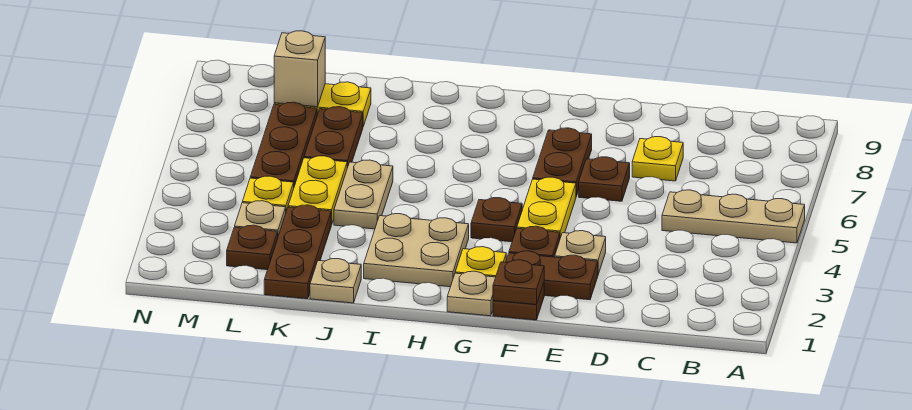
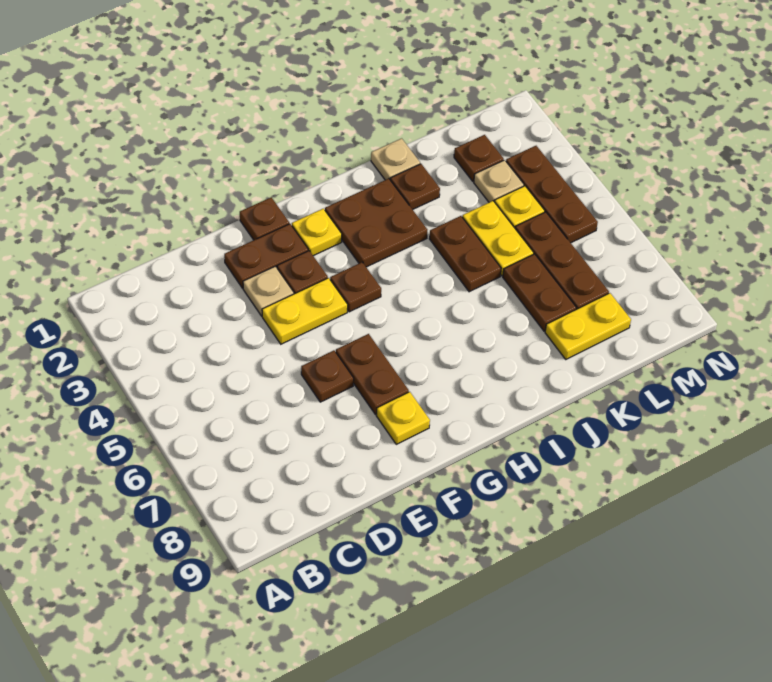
tan plate A5:C5 level 1 -> none
yellow plate D7 level 1 -> yellow plate F8 level 1
brown plate F1 level 2 -> brown plate J2 level 1
yellow plate F4:F5 level 1 -> yellow plate E4:F4 level 1
tan plate G1 level 1 -> none
tan plate H2:I3 level 1 -> brown plate H2:I3 level 1
tan plate J4:J5 level 1 -> brown plate J4:J5 level 1
brown plate K1:K3 level 1 -> brown plate M3:M5 level 1
tan brick L8 level 2 -> none

